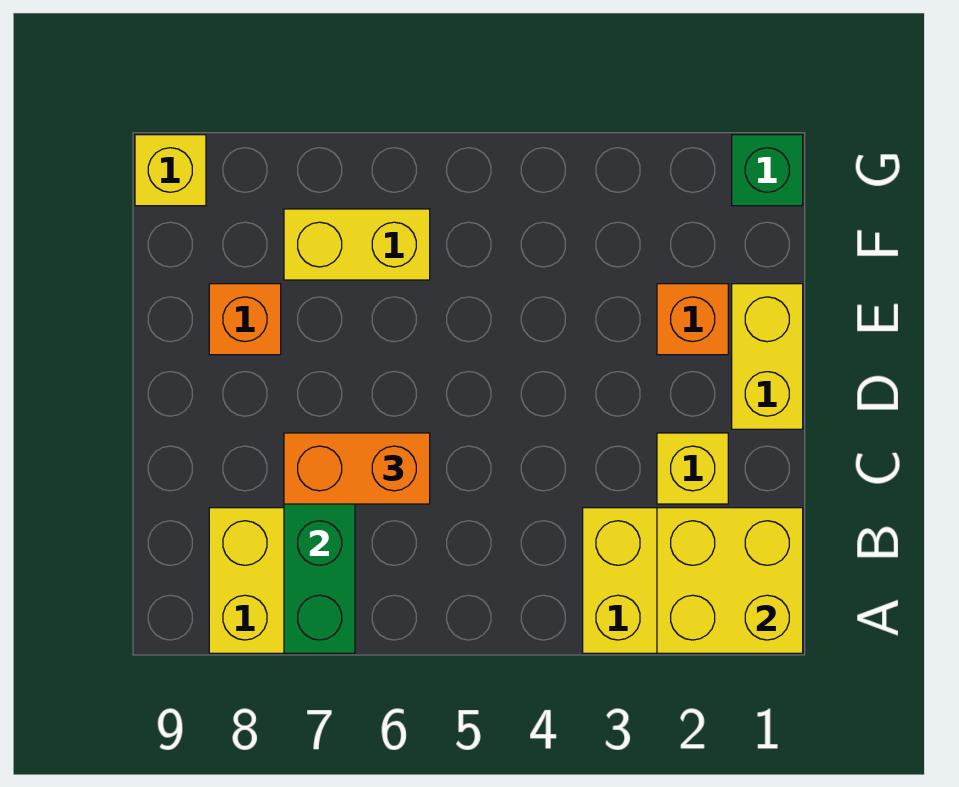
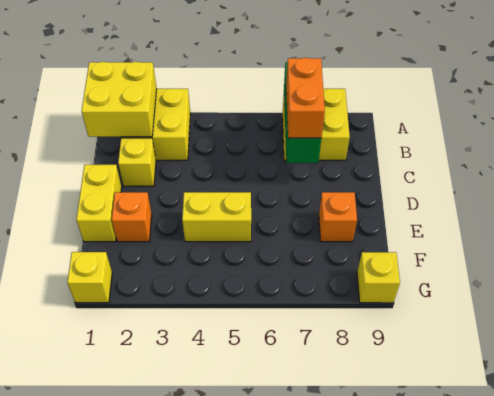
orange brick C6:C7 level 3 -> orange brick B7:C7 level 3
yellow brick F6:F7 level 1 -> yellow brick E4:E5 level 1
green brick G1 level 1 -> yellow brick G1 level 1

